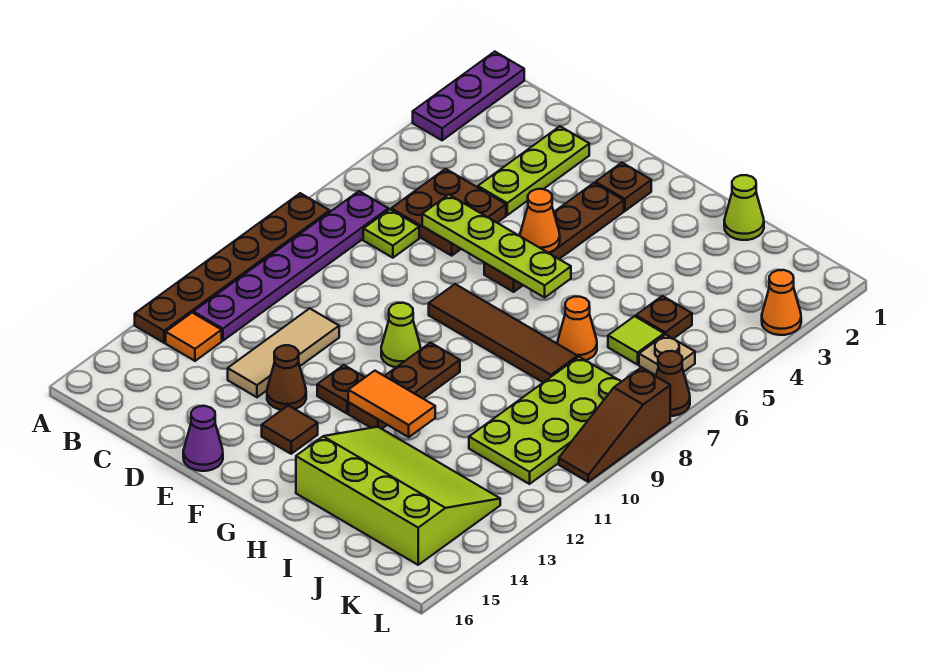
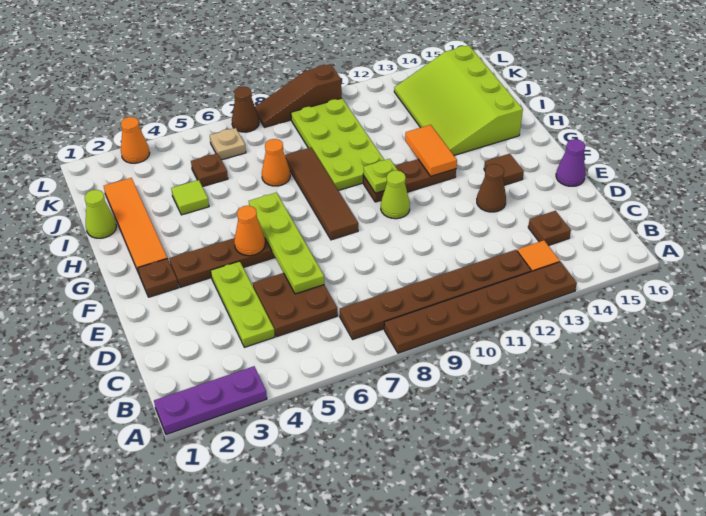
purple plate B7:B12 level 1 -> brown plate B7:B12 level 1
lime plate C7 level 1 -> lime plate G10 level 2
lime plate D2:D4 level 1 -> lime plate C4:E4 level 1
tan tile D11:D13 level 1 -> none
brown plate F12 level 1 -> brown plate C14 level 1
none -> orange tile G2:J2 level 1
lime tile J6 level 1 -> lime tile I4 level 1
lime plate J8:K11 level 1 -> lime plate H9:K10 level 1
brown slope L8:L10 level 1 top 8 -> brown slope L8:L10 level 1 top 10

